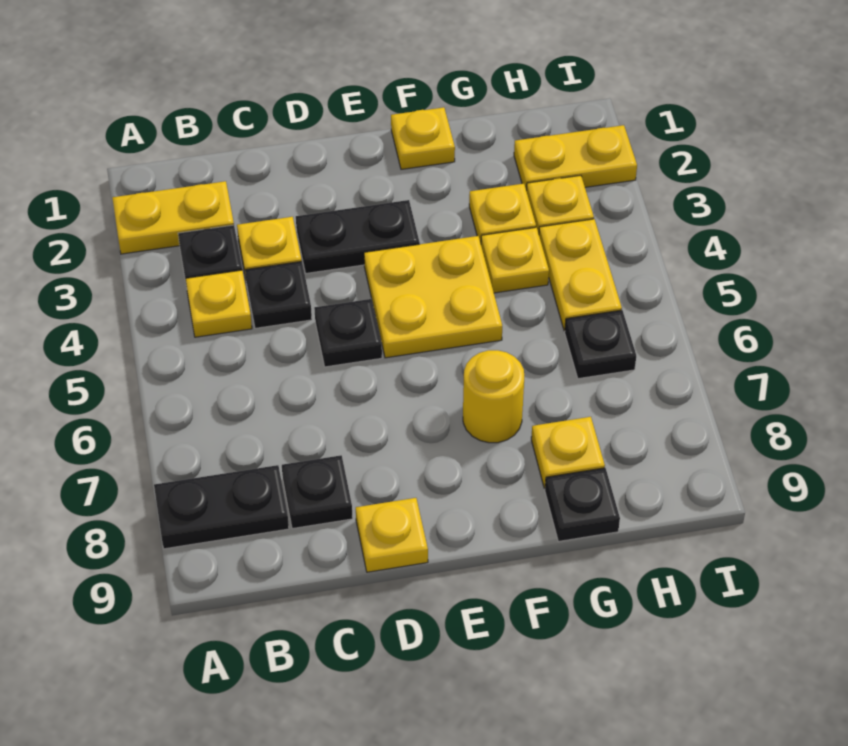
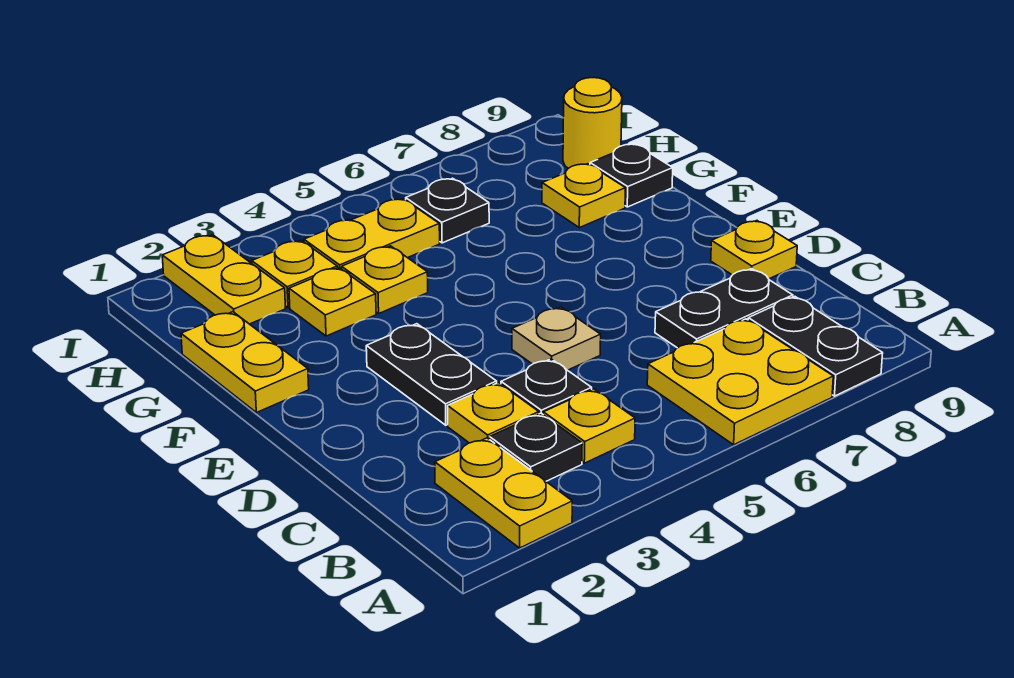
black plate C8 level 1 -> black plate C7:C8 level 1
black plate D5 level 1 -> tan plate D5 level 1
yellow plate E4:F5 level 1 -> yellow plate A6:B7 level 1
yellow plate F1 level 1 -> yellow plate F1:G1 level 1
yellow round brick F7 level 1 -> yellow round brick H9 level 1

